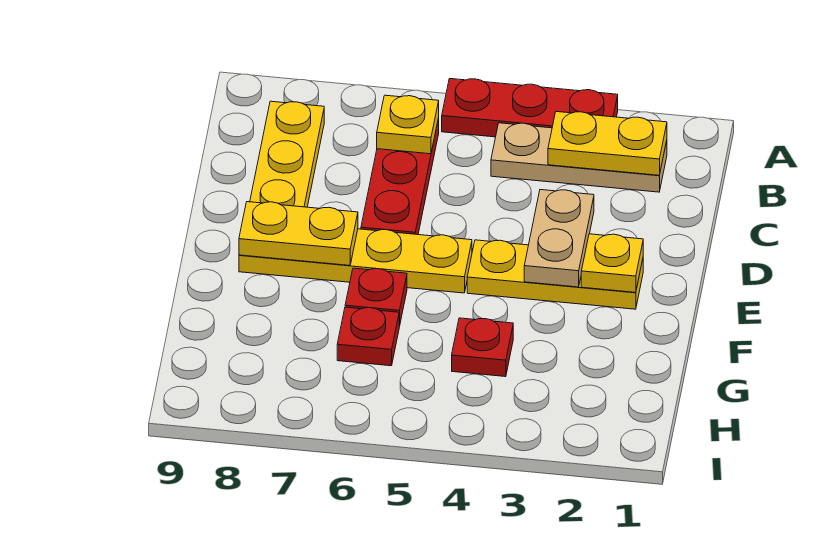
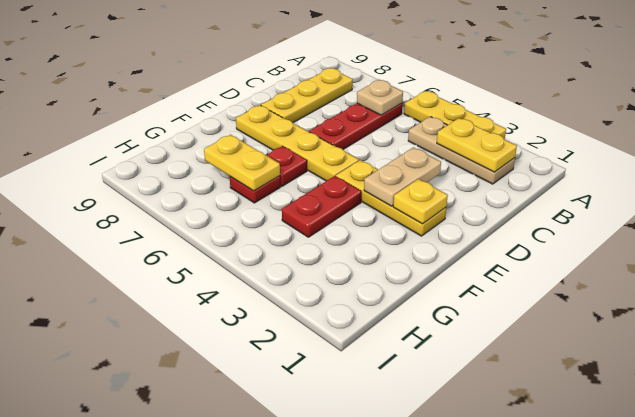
red plate A3:A5 level 1 -> yellow plate A3:A5 level 1
yellow plate B6 level 2 -> tan plate B6 level 2
yellow plate E7:E8 level 2 -> yellow plate G6:G7 level 2
red plate G4 level 1 -> red plate F4:G4 level 1

